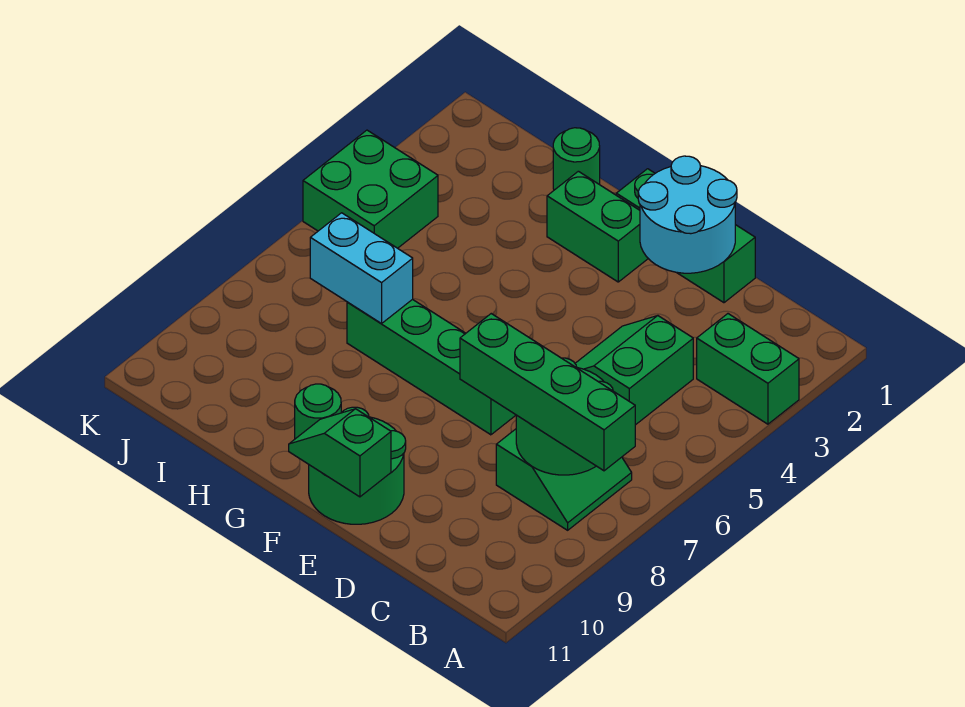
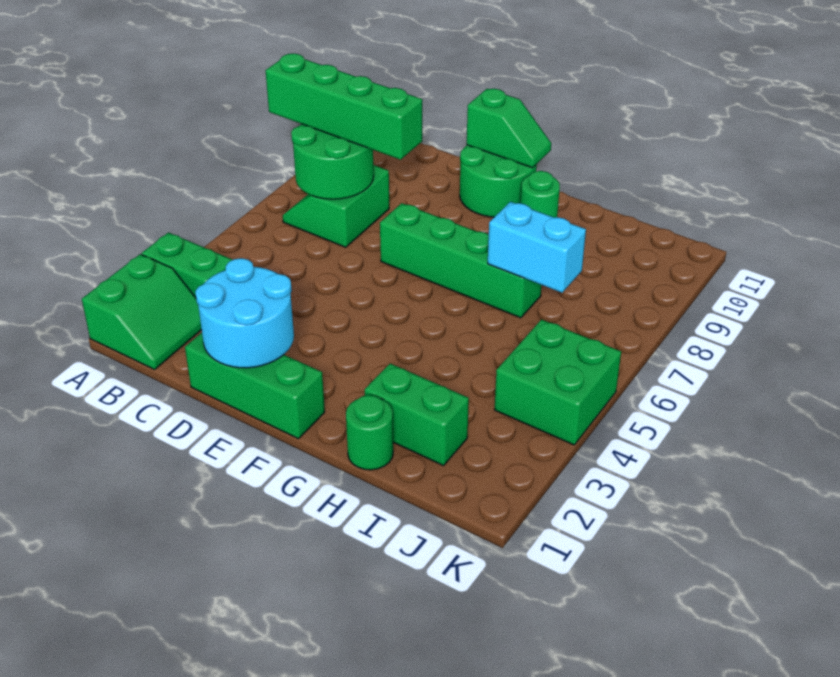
green slope C4:D5 level 1 top C -> green slope A1:B2 level 1 top A
green brick F2:G2 level 1 -> green brick H2:I2 level 1

